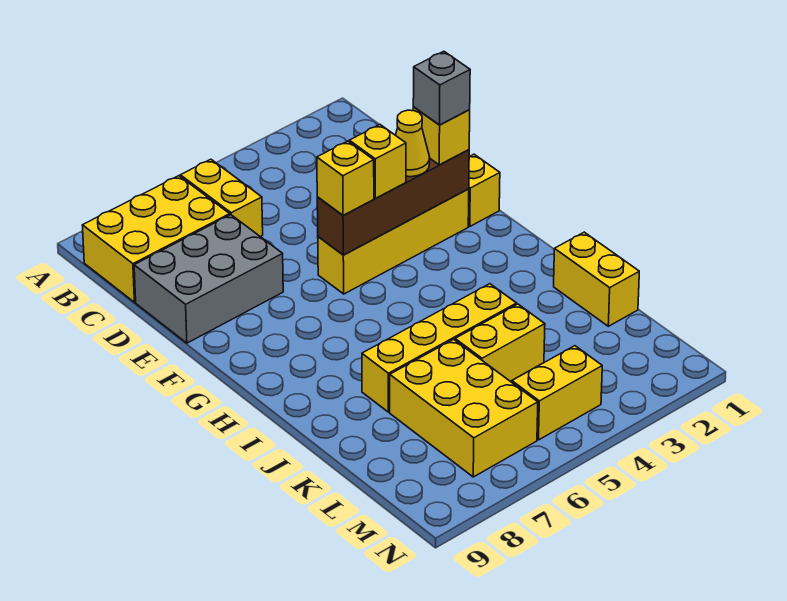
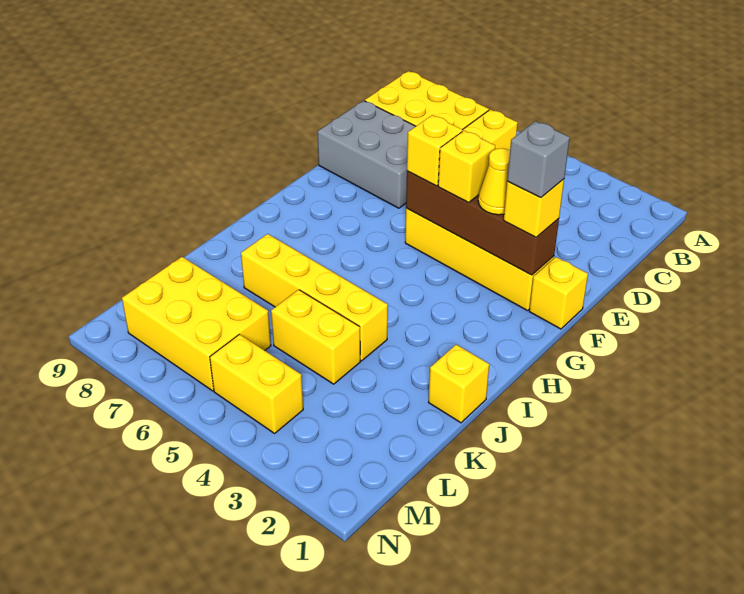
yellow brick J1:K1 level 1 -> yellow brick J1 level 1
yellow brick K6:M7 level 1 -> yellow brick L6:M8 level 1

